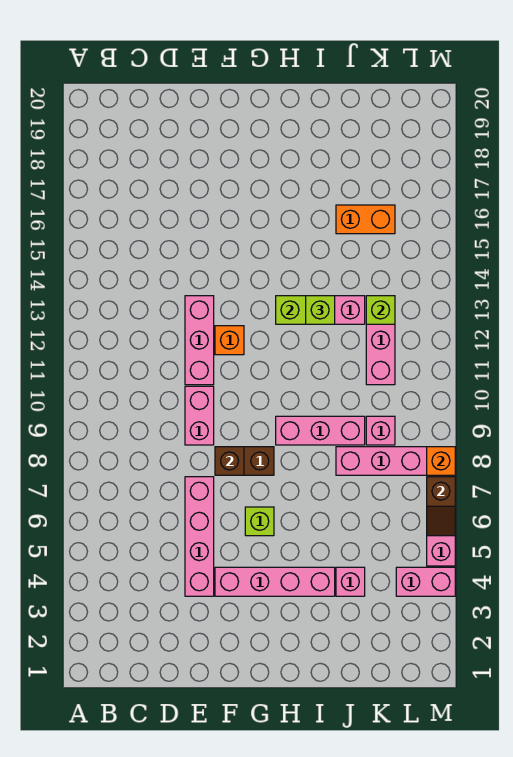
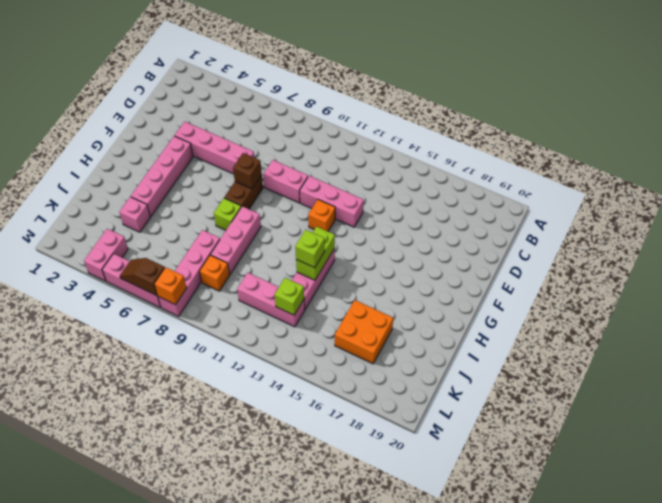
lime brick G6 level 1 -> lime brick H8 level 1
orange brick J16:K16 level 1 -> orange brick J16:K17 level 1
pink brick K9 level 1 -> orange brick K9 level 1

